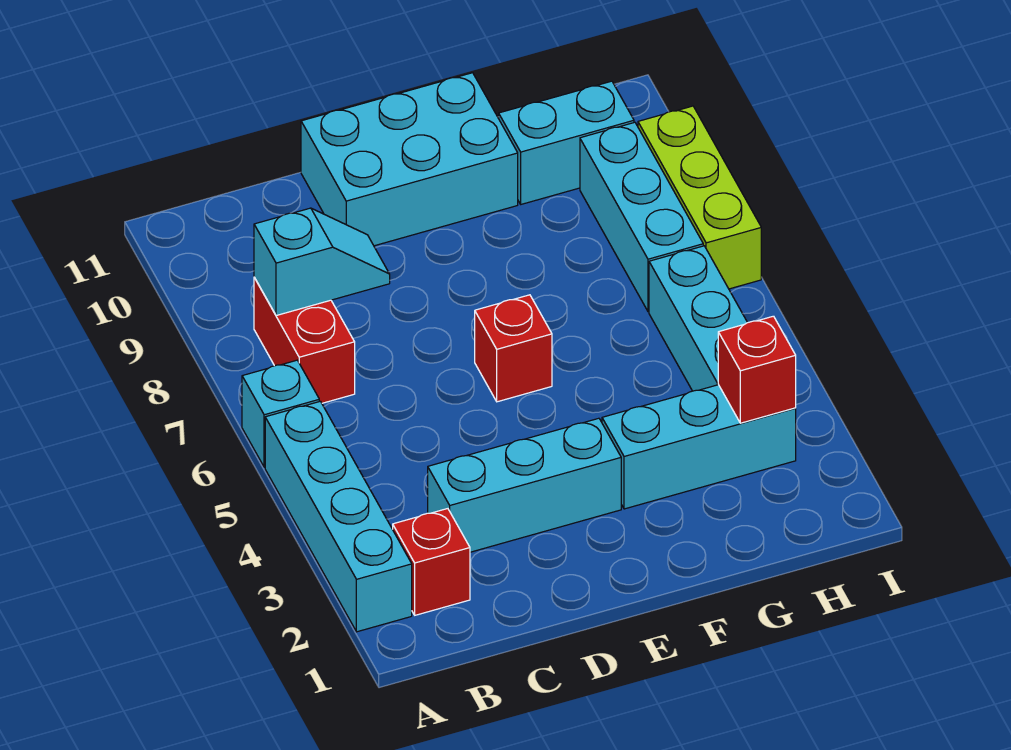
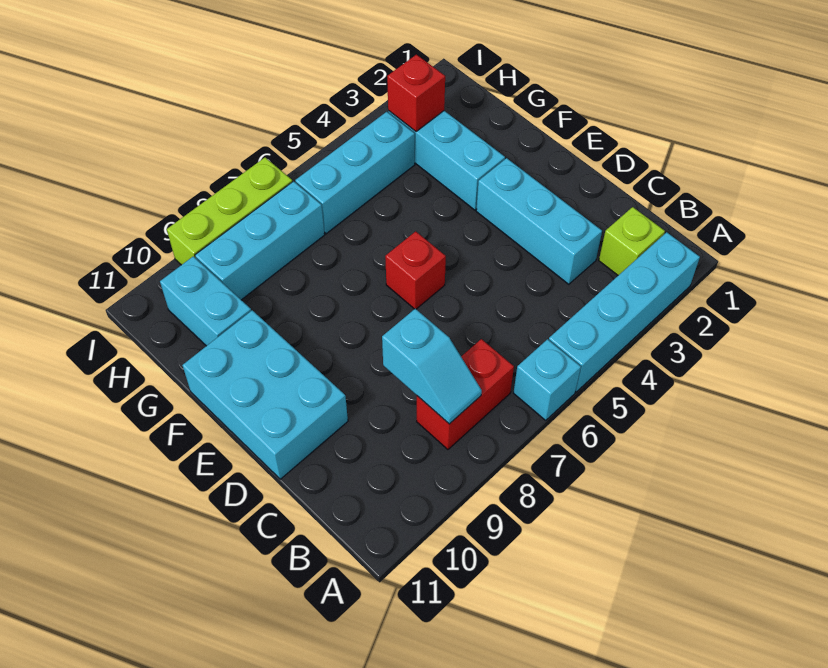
red brick B2 level 1 -> lime brick B2 level 1
cyan slope B8:C8 level 2 top B -> cyan slope B8:C8 level 2 top C

